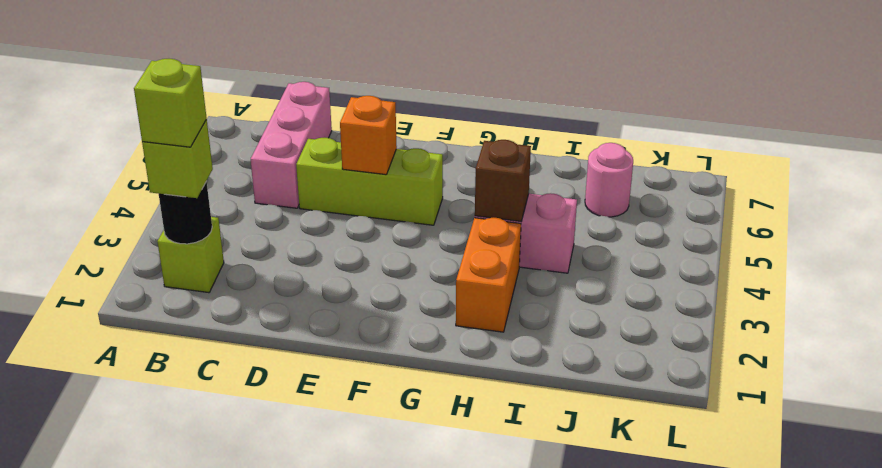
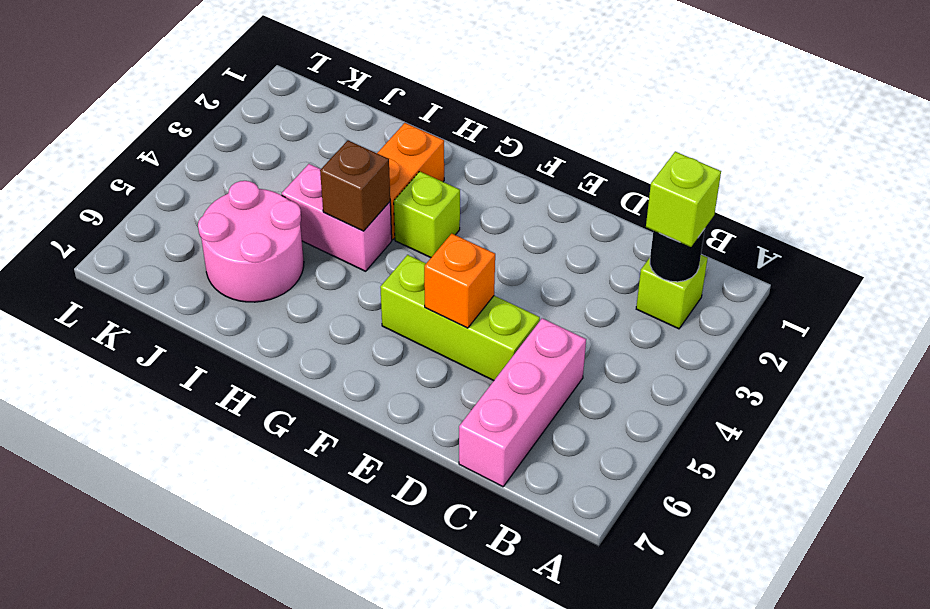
lime brick B2 level 4 -> lime brick G3 level 1
pink round brick J6 level 1 -> pink round brick I5:J6 level 1

